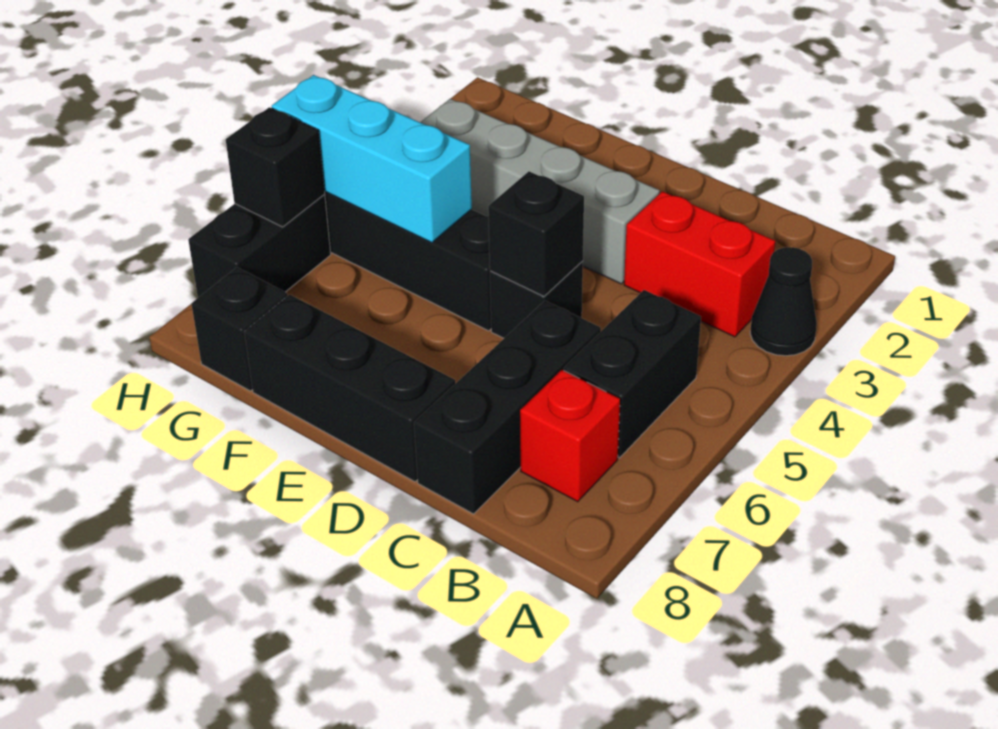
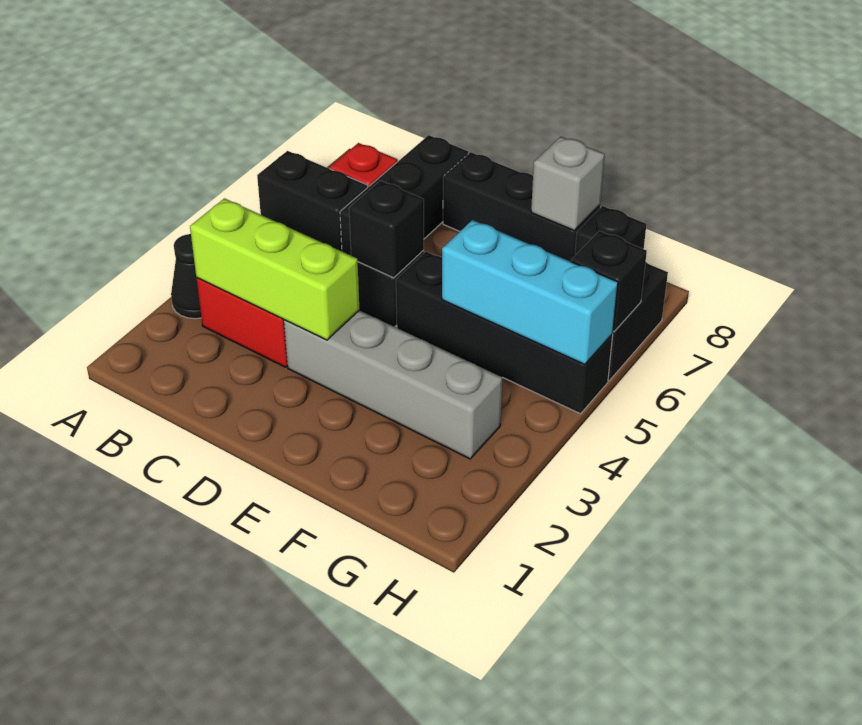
none -> lime brick B3:D3 level 2
black brick B5:B6 level 1 -> black brick A6:B6 level 1
none -> grey brick F8 level 2

